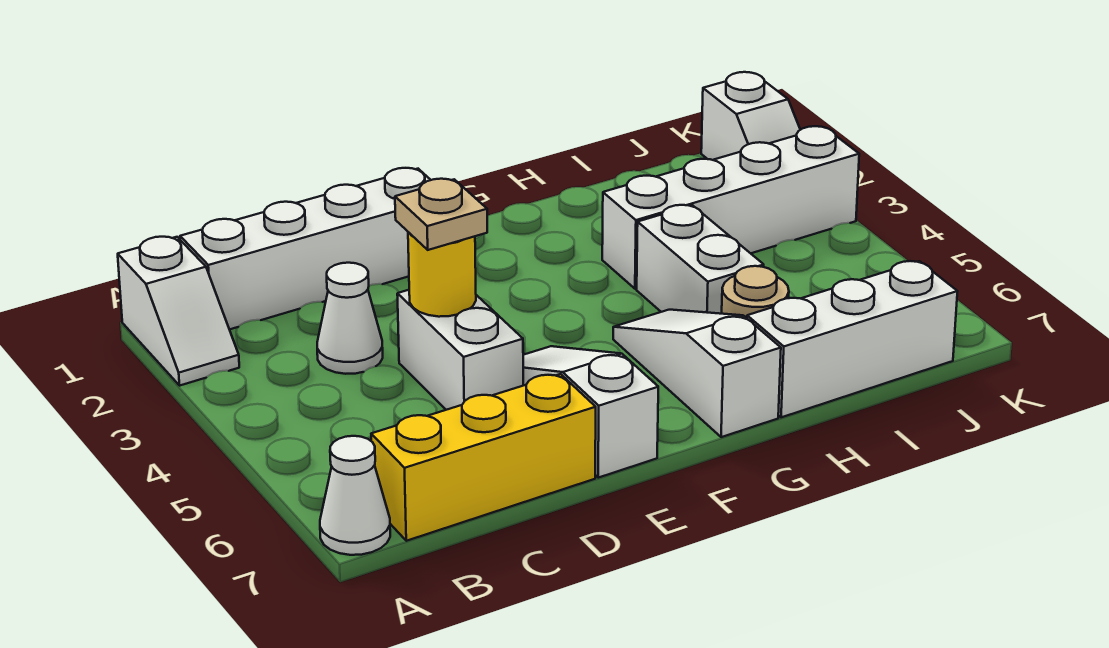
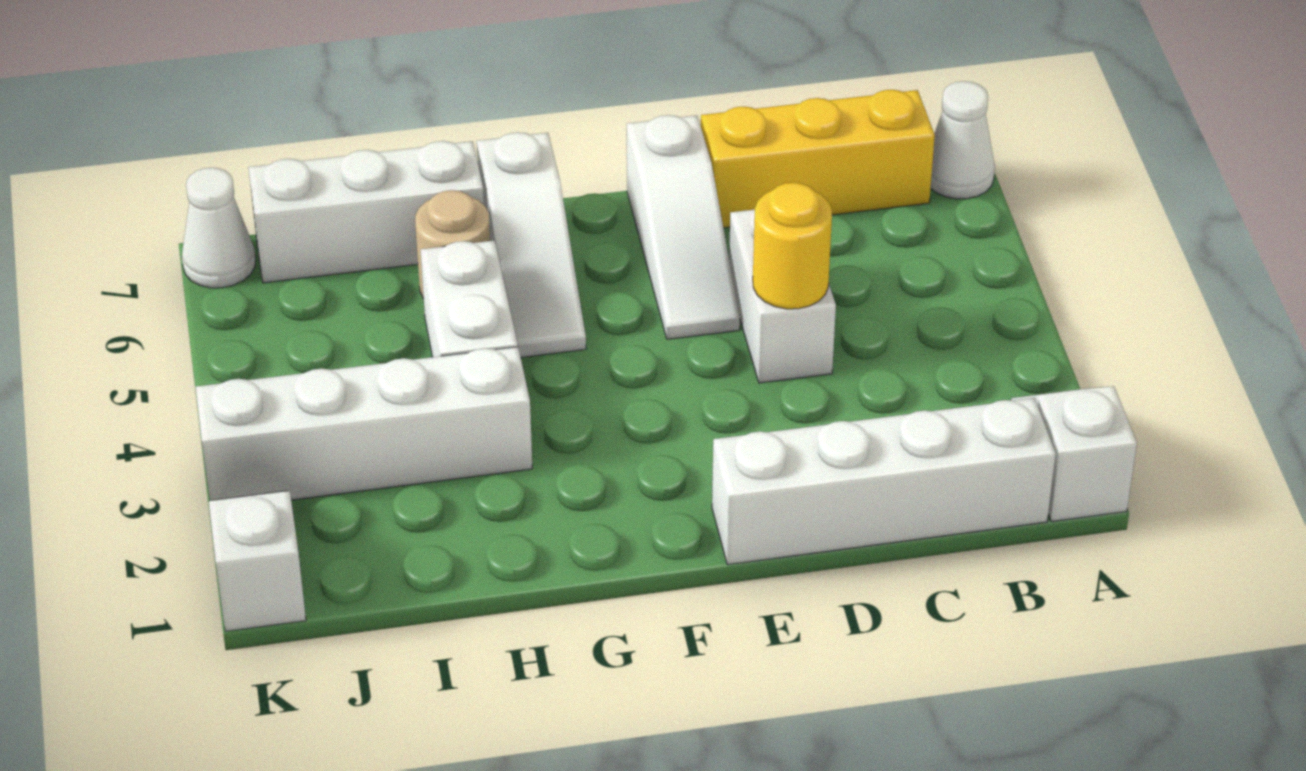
white cone C3 level 1 -> white cone K7 level 1
tan plate D4 level 3 -> none

